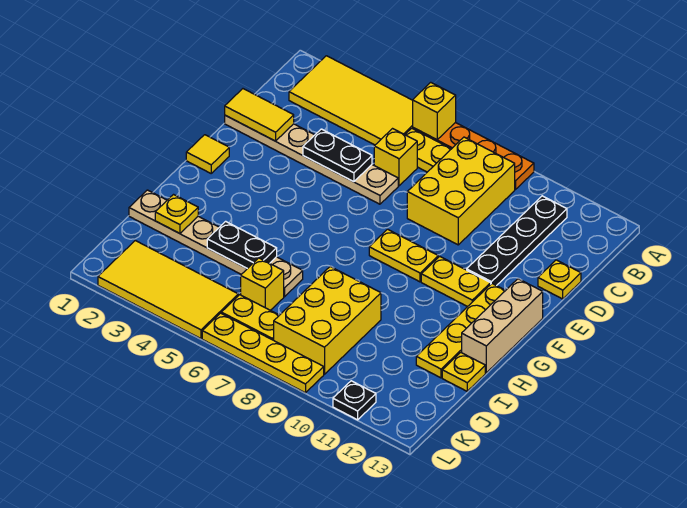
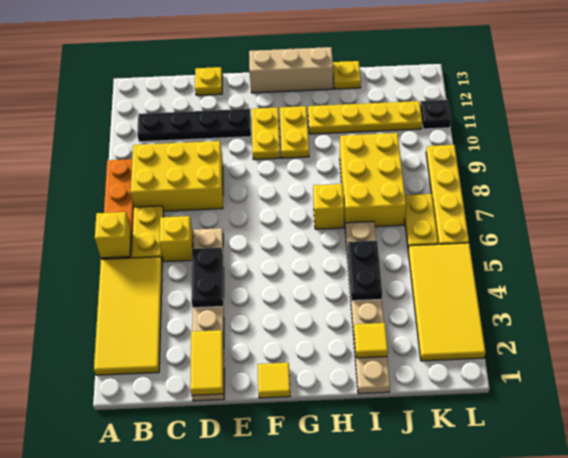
yellow plate F8:F9 level 1 -> yellow plate G10:G11 level 1
yellow plate F12:I12 level 1 -> yellow plate H11:K11 level 1
yellow plate I2 level 2 -> yellow tile I2 level 2
yellow brick I8:K9 level 1 -> yellow brick I7:J9 level 1
yellow brick J6 level 1 -> yellow brick H7 level 1

